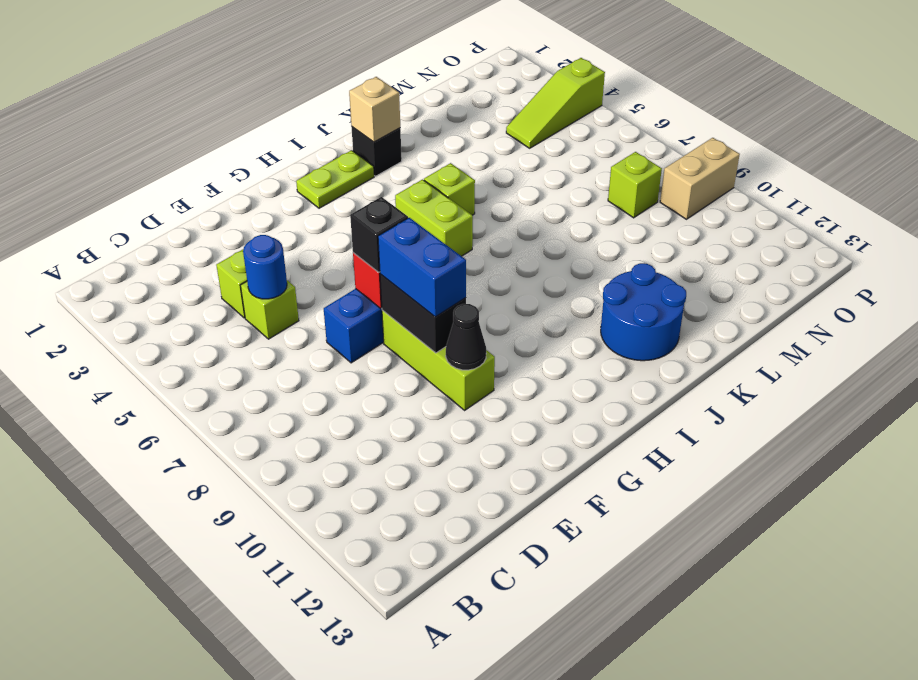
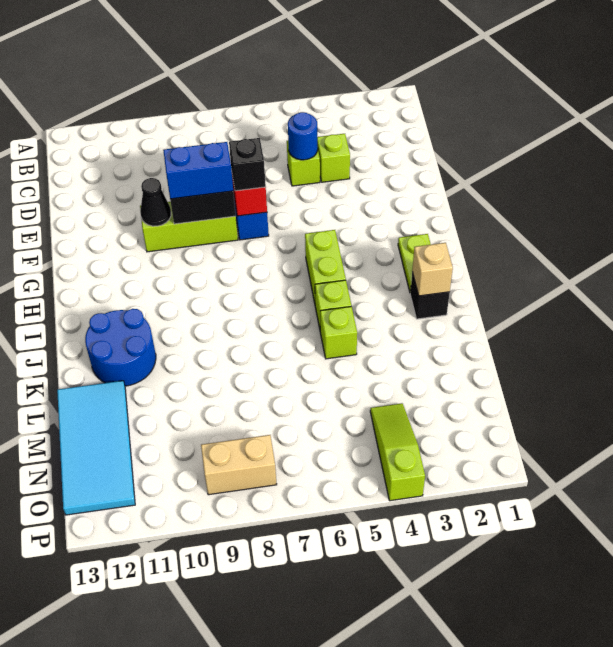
lime brick I5:I6 level 1 -> lime brick H5:I5 level 1
none -> cyan tile L12:O13 level 1
lime brick N8 level 1 -> lime brick K5 level 1
tan brick O9:P9 level 1 -> tan brick O8:O9 level 1

